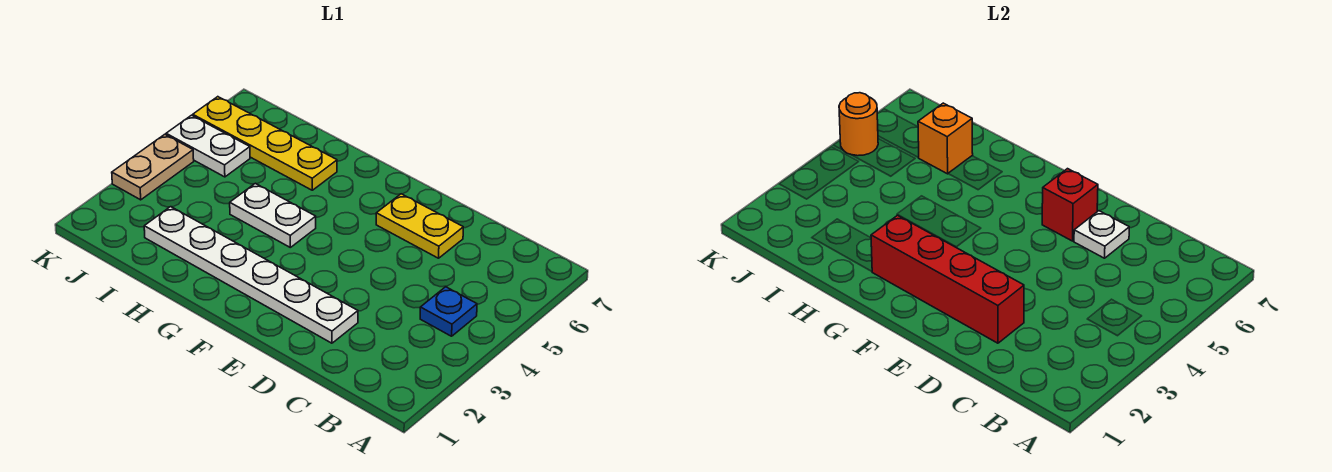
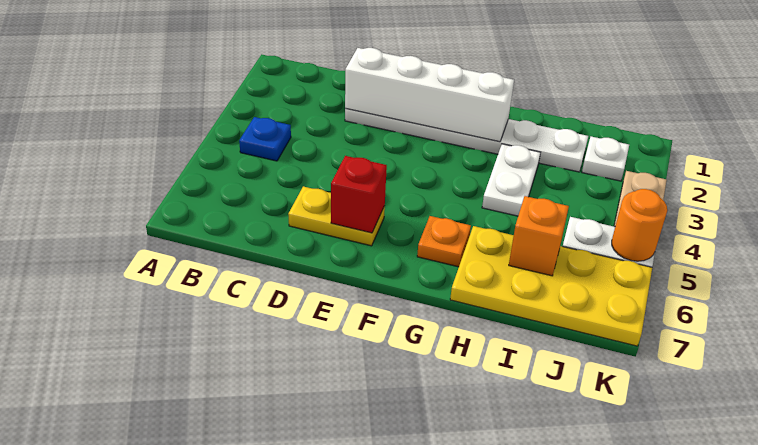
red brick D2:G2 level 2 -> white brick D2:G2 level 2
white plate D6 level 2 -> white plate J2 level 1
white plate G4:H4 level 1 -> white plate H3:H4 level 1
none -> orange plate G6 level 1
yellow plate H6:K6 level 1 -> yellow plate H6:K7 level 1

